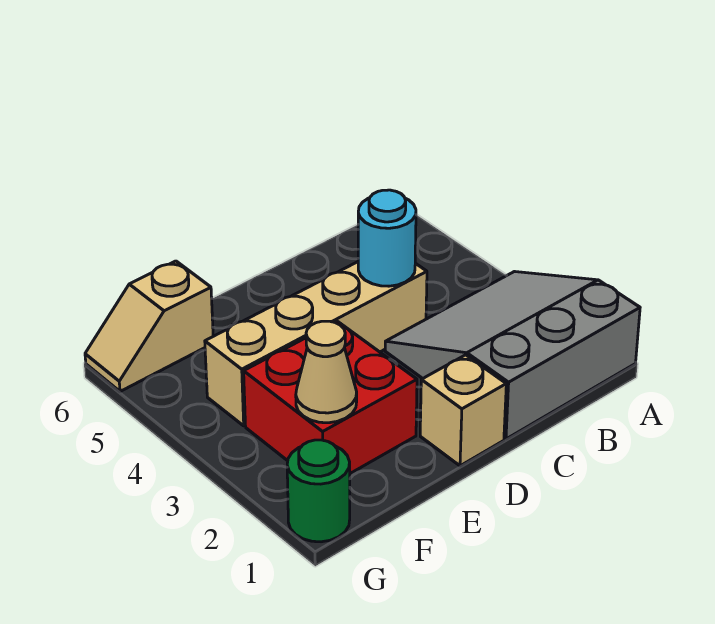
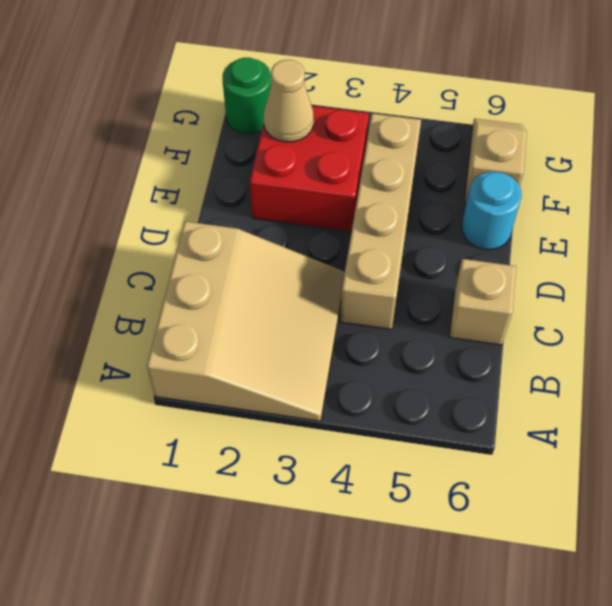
grey slope A1:C3 level 1 top 1 -> tan slope A1:C3 level 1 top 1
cyan round brick C4 level 2 -> cyan round brick E6 level 1
tan brick D1 level 1 -> tan brick C6 level 1

